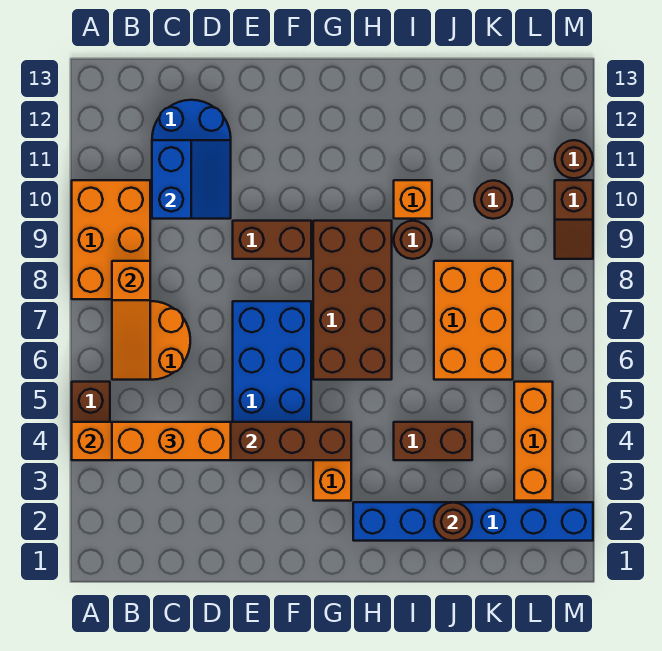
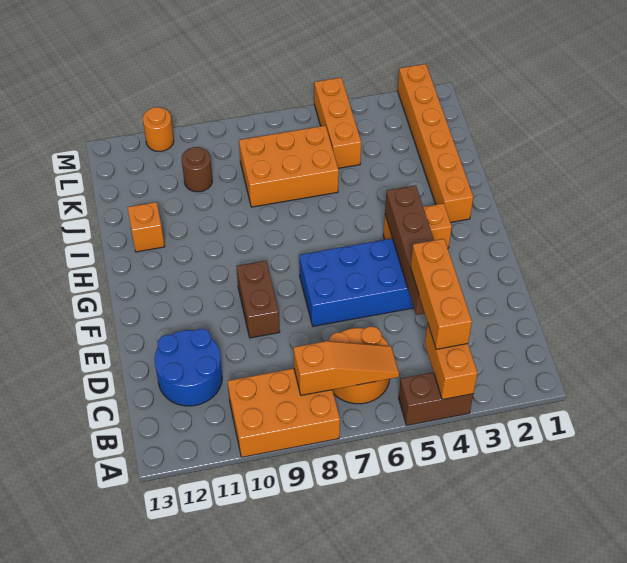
blue slope C10:D11 level 2 top C -> none
brown brick G6:H9 level 1 -> none
blue brick H2:M2 level 1 -> orange brick H2:M2 level 1
brown brick I4:J4 level 1 -> none
brown round brick I9 level 1 -> none
orange brick I10 level 1 -> orange brick I12 level 1
brown round brick J2 level 2 -> none
orange brick L3:L5 level 1 -> orange brick K5:M5 level 1
brown slope M9:M10 level 1 top 10 -> none
brown round brick M11 level 1 -> orange round brick M11 level 1

